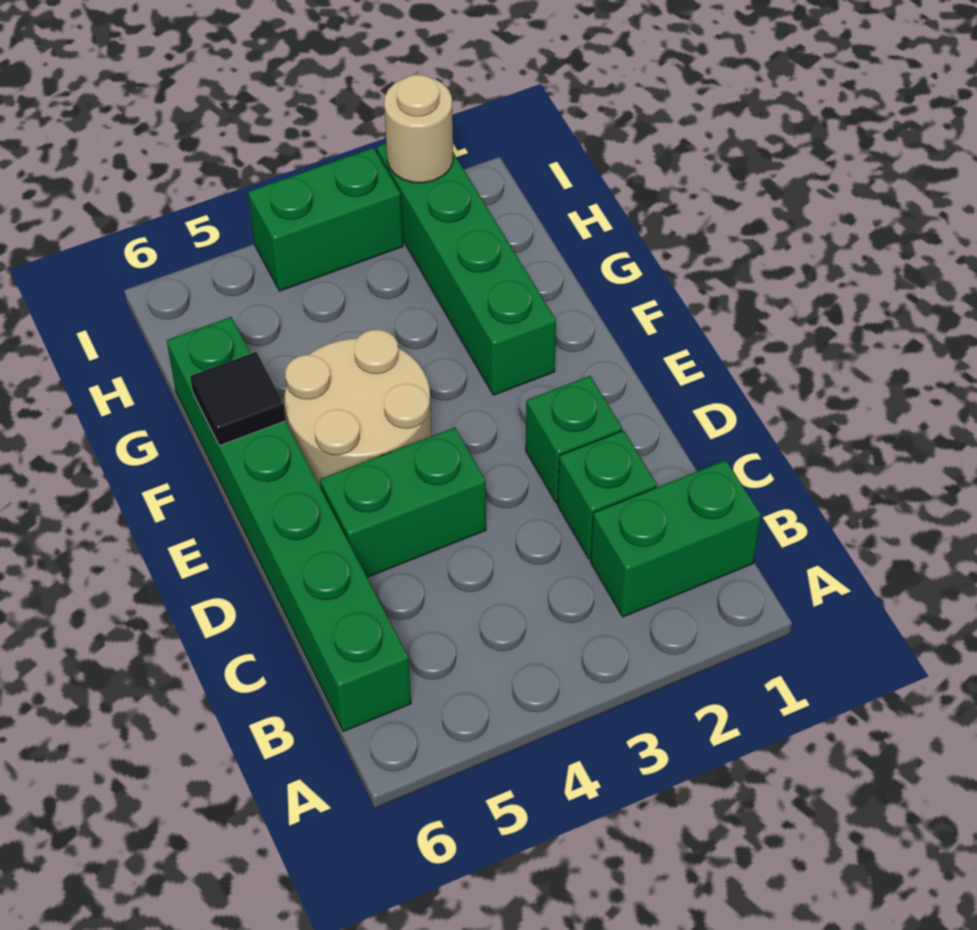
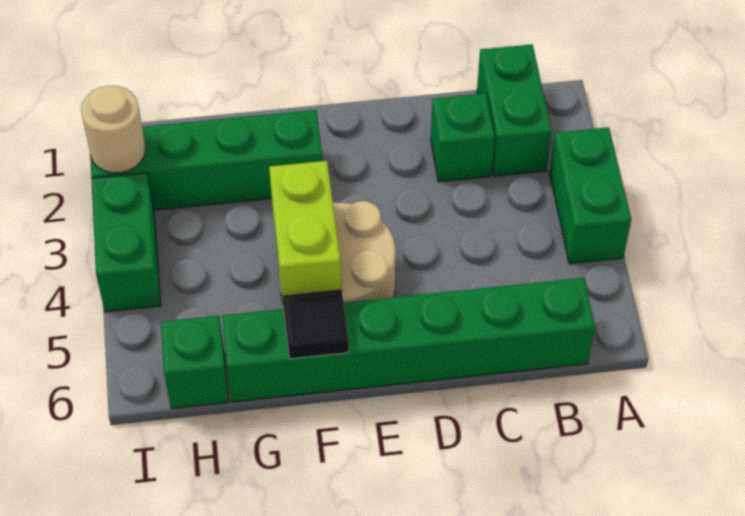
green brick D2 level 1 -> green brick H6 level 1
green brick D4:D5 level 1 -> green brick A3:A4 level 1
none -> lime brick F4:F5 level 2

